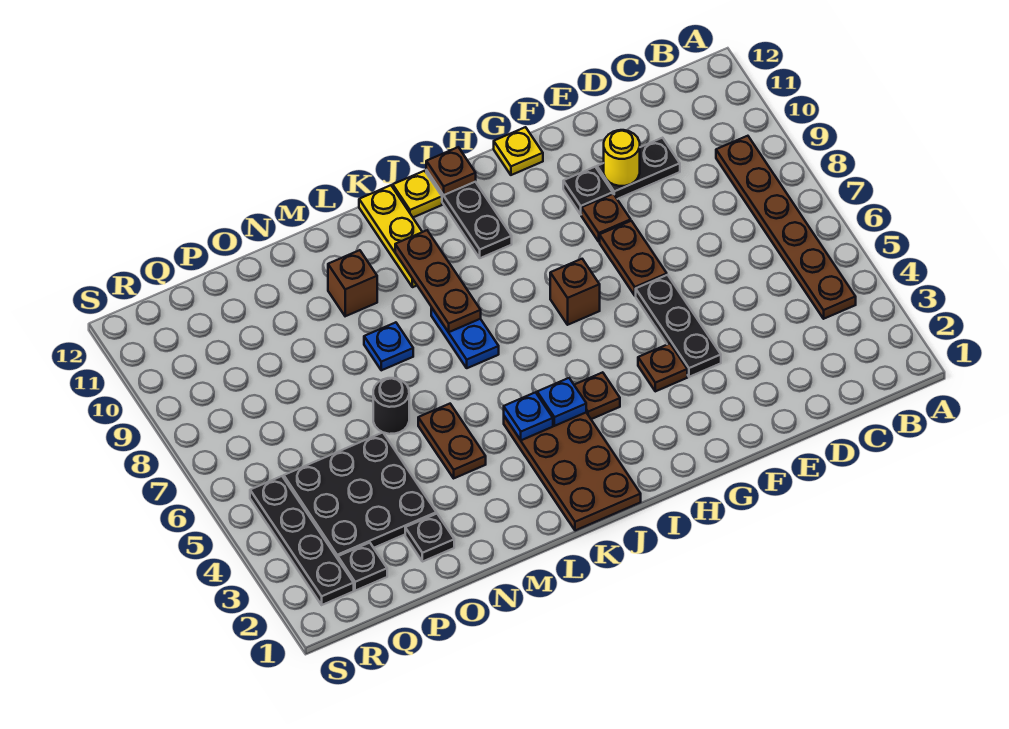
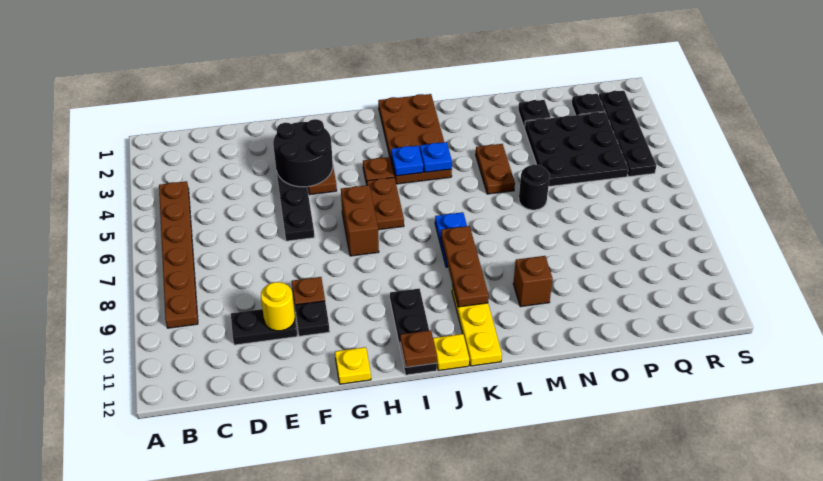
none -> black round brick F3:G4 level 2
brown plate F7:F8 level 1 -> brown plate I5:I6 level 1
brown brick H7 level 1 -> brown brick H6:H7 level 1
blue plate M8 level 1 -> none

